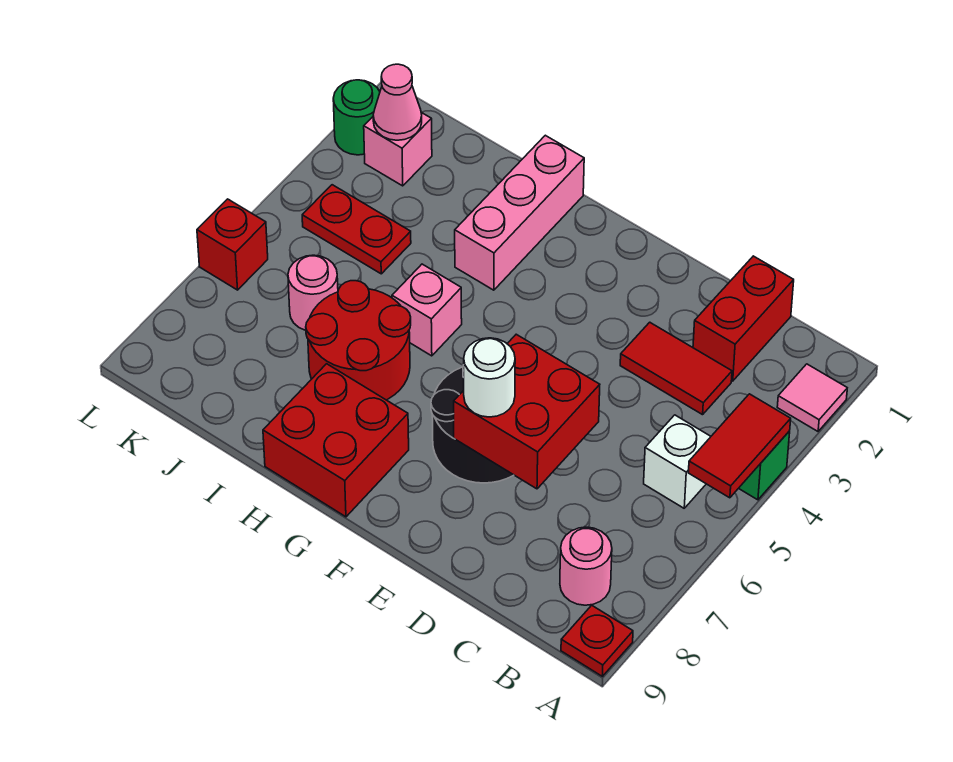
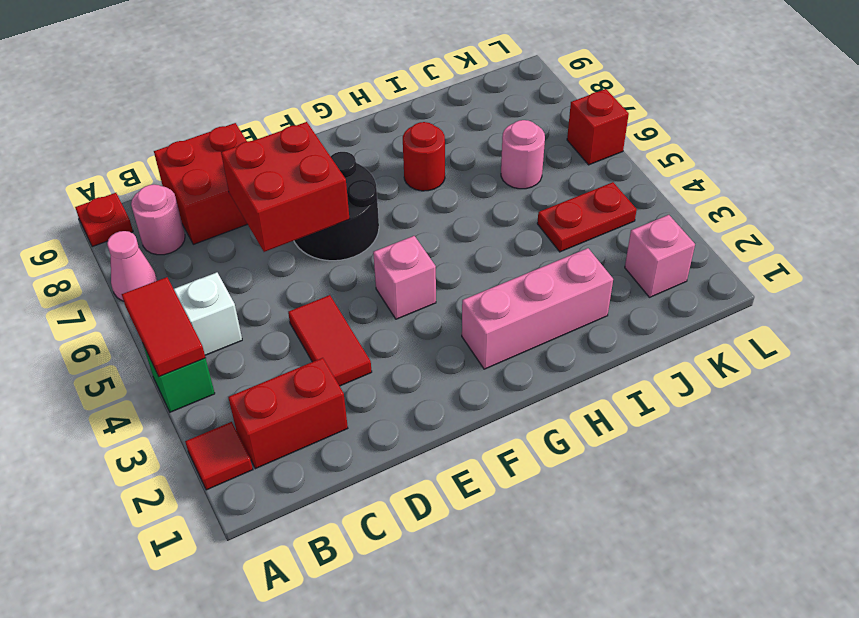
pink tile A2 level 1 -> red tile A2 level 1
red brick C1:C2 level 1 -> red brick B2:C2 level 1
red tile C3:D3 level 1 -> red tile D3:D4 level 1
white round brick E7 level 3 -> none
red brick G8:H9 level 1 -> red brick C8:D9 level 1
pink brick H1:H3 level 1 -> pink brick G2:I2 level 1
pink brick H5 level 1 -> pink brick F4 level 1
red round brick H6:I7 level 1 -> red round brick H7 level 1
pink cone K2 level 2 -> pink cone A7 level 1
green round brick L2 level 1 -> none

